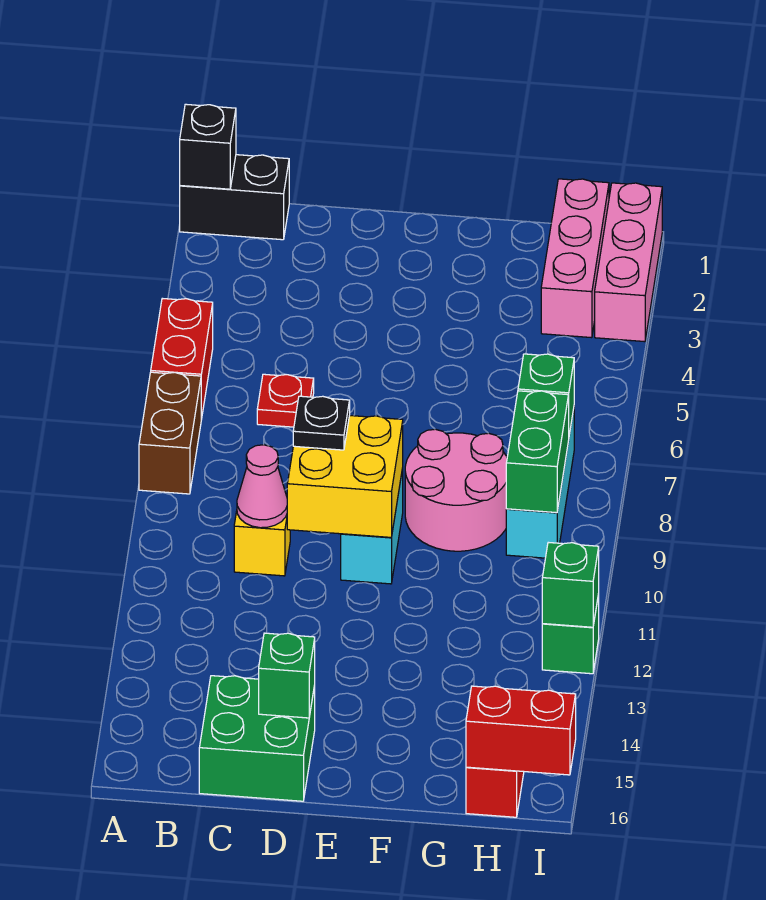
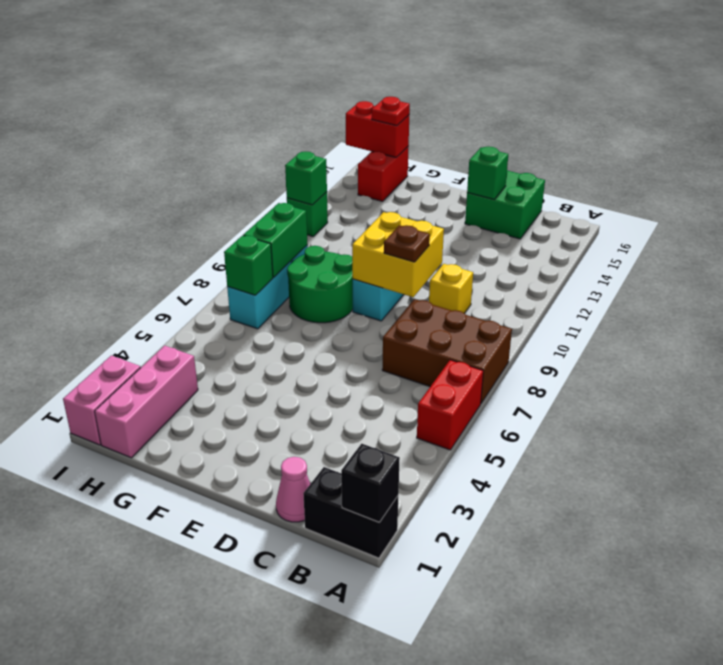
brown brick A7:A8 level 1 -> brown brick A7:C8 level 1
red plate C6 level 1 -> red plate H16 level 3
pink cone C10 level 2 -> pink cone C1 level 1
black plate D9 level 3 -> brown plate D9 level 3
pink round brick F8:G9 level 1 -> green round brick F8:G9 level 1
pink brick I1:I3 level 1 -> pink brick I1:I2 level 1

